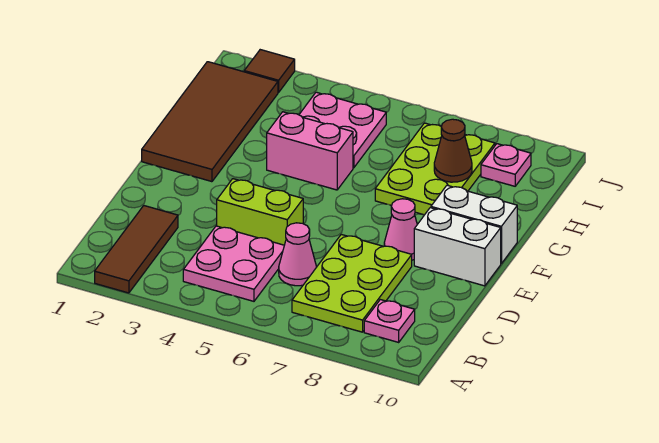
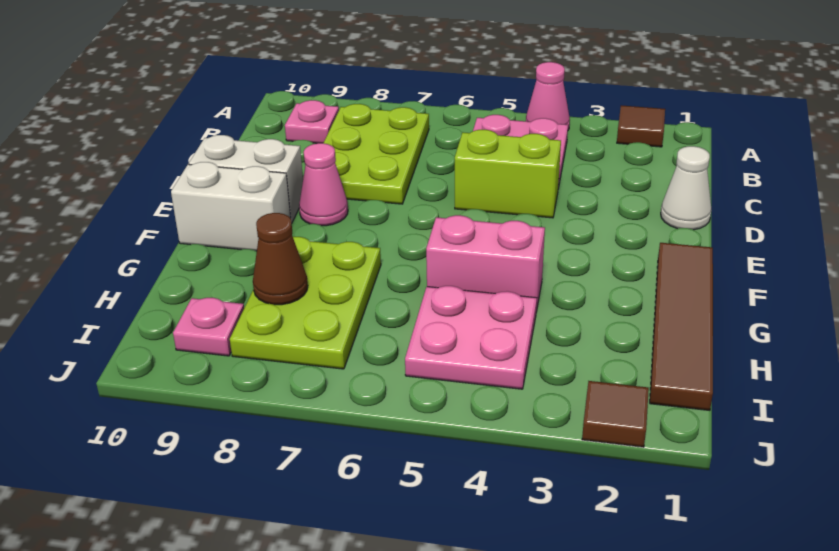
brown tile A2:C2 level 1 -> brown tile A2 level 1
pink cone C6 level 1 -> pink cone A4 level 1
none -> white cone D1 level 1
brown tile F1:I2 level 1 -> brown tile F1:I1 level 1

